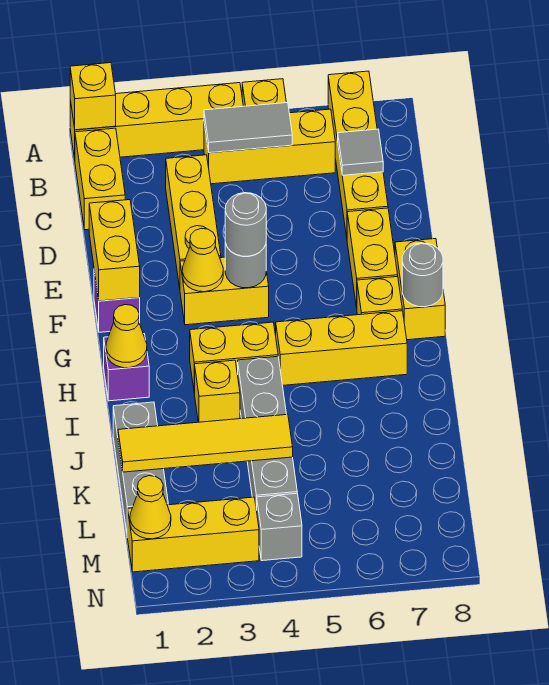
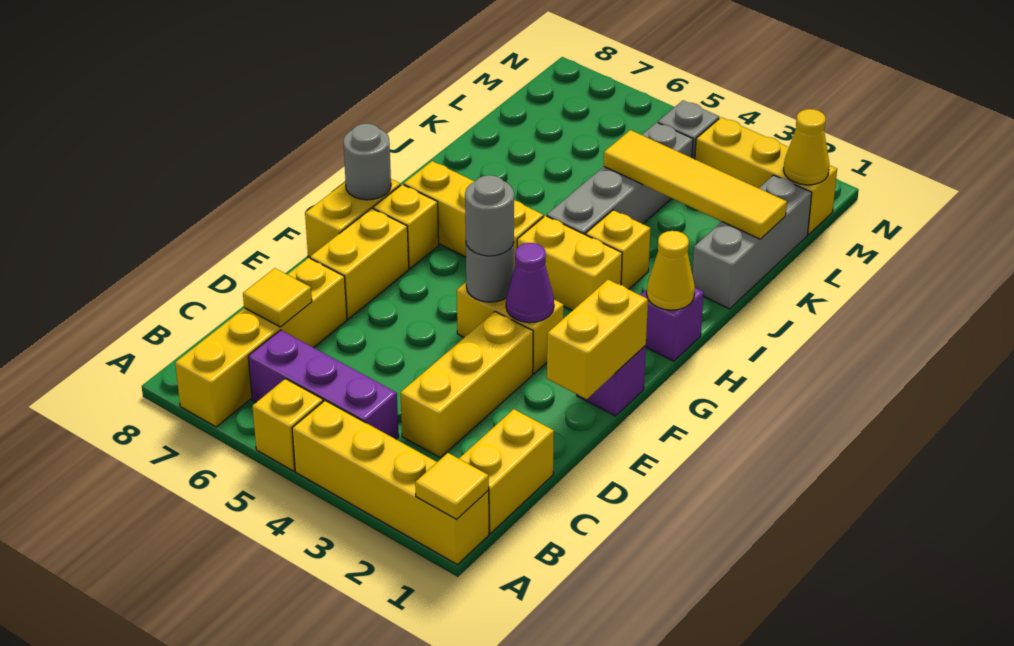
yellow brick A1 level 2 -> yellow tile A1 level 2
yellow brick B4:B6 level 1 -> purple brick B4:B6 level 1
grey tile B4:B5 level 2 -> none
grey tile C7 level 2 -> yellow tile C7 level 2
yellow cone F3 level 2 -> purple cone F3 level 2

